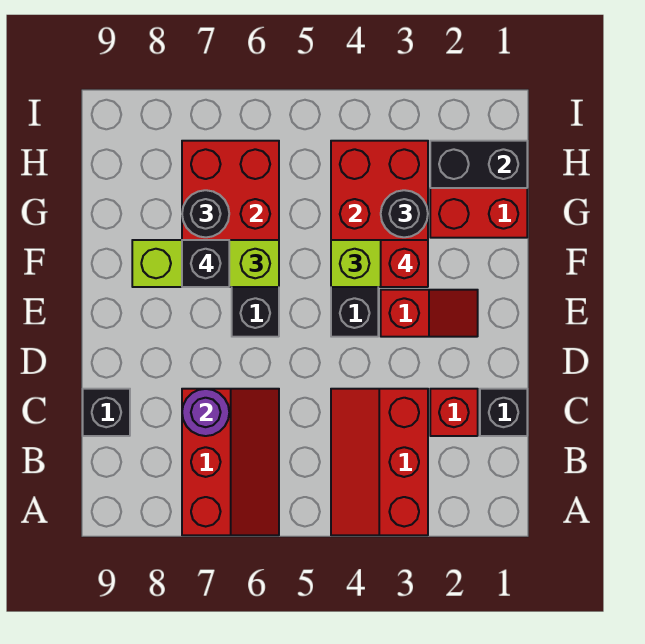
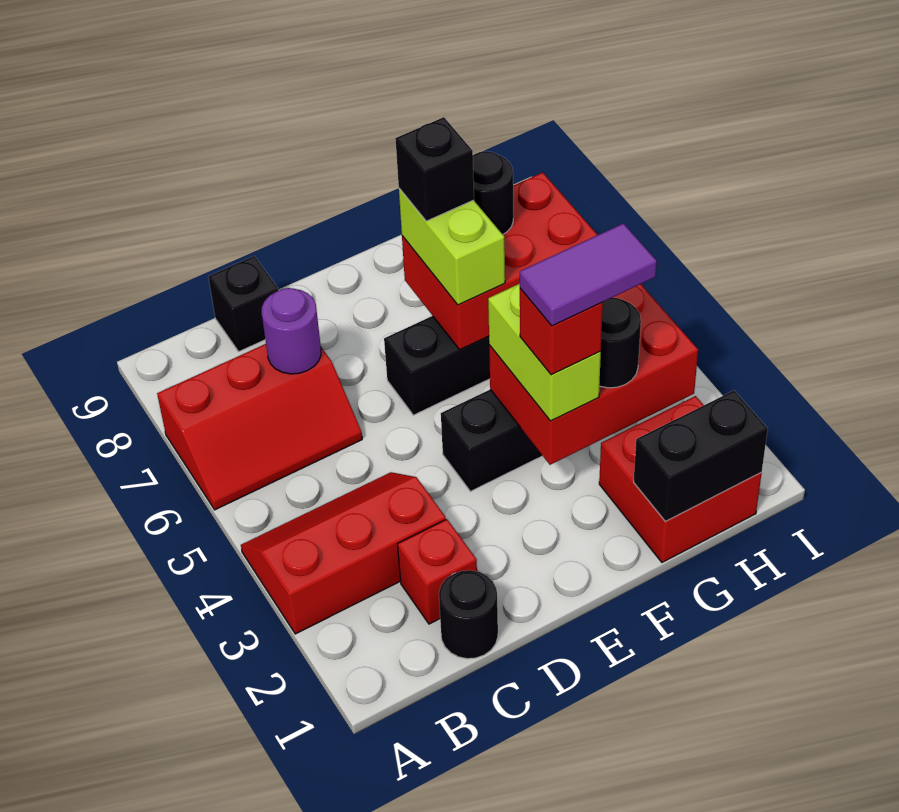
black brick C1 level 1 -> black round brick C1 level 1
red slope E2:E3 level 1 top 3 -> none
none -> purple tile F3:G3 level 5
lime brick F6:F8 level 3 -> lime brick F6:F7 level 3
black brick H1:H2 level 2 -> black brick G1:H1 level 2

